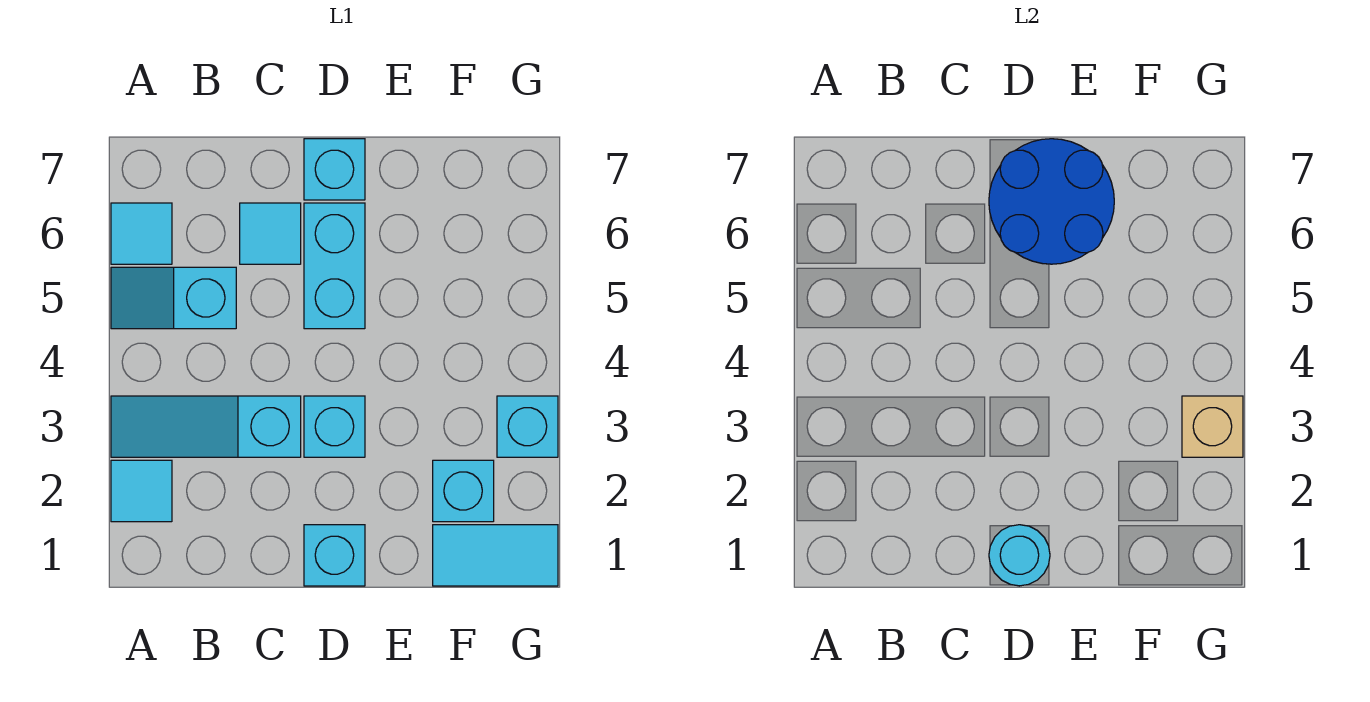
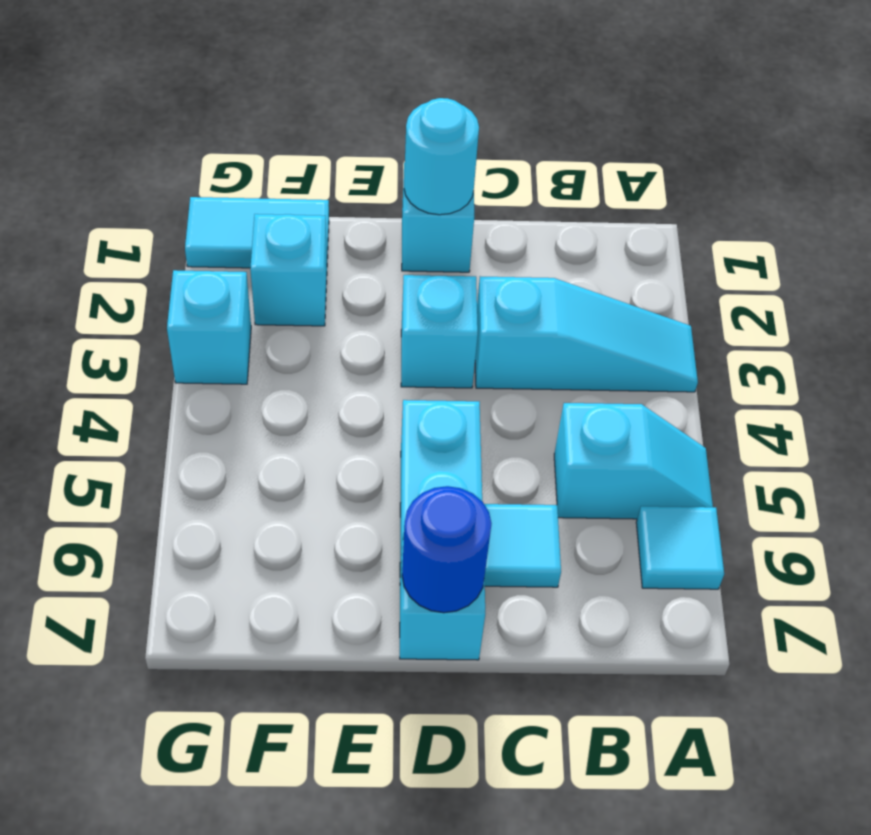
cyan tile A2 level 1 -> none
blue round brick D6:E7 level 2 -> blue round brick D7 level 2
tan brick G3 level 2 -> none

